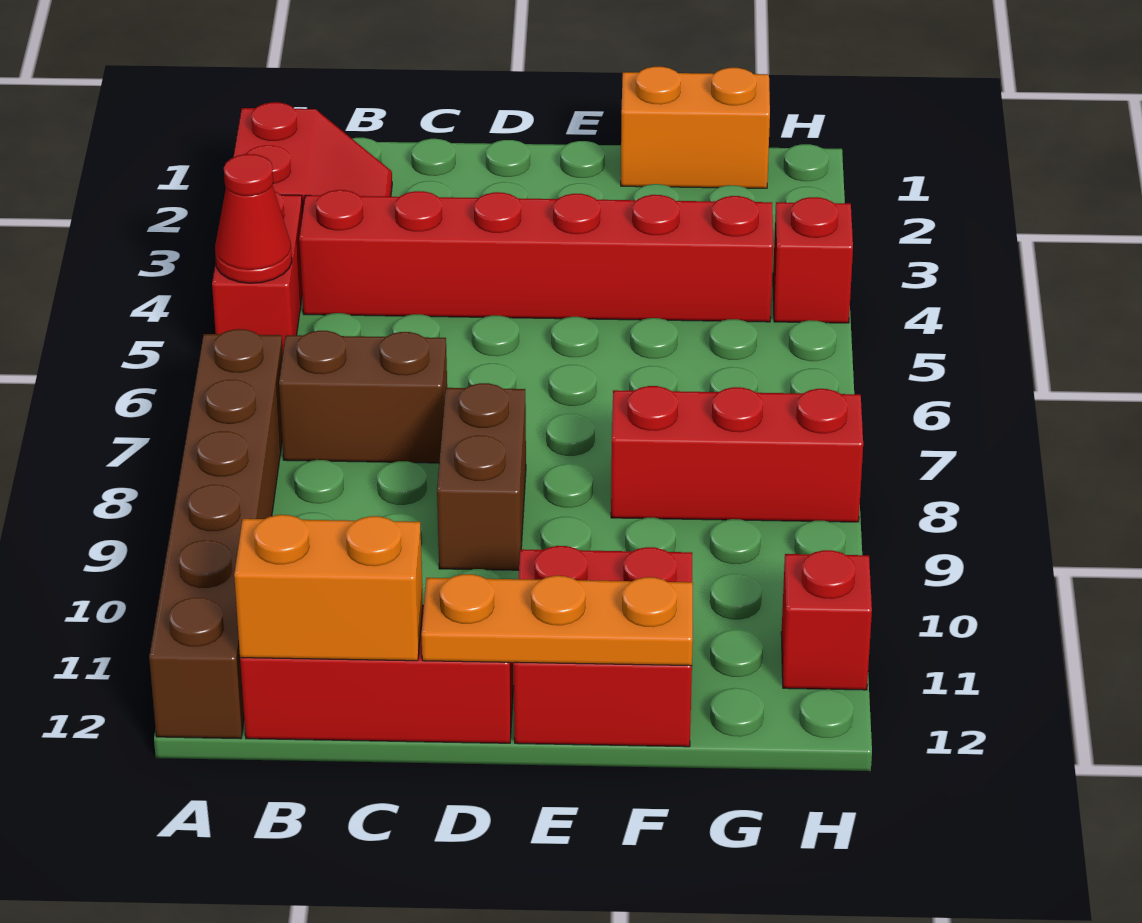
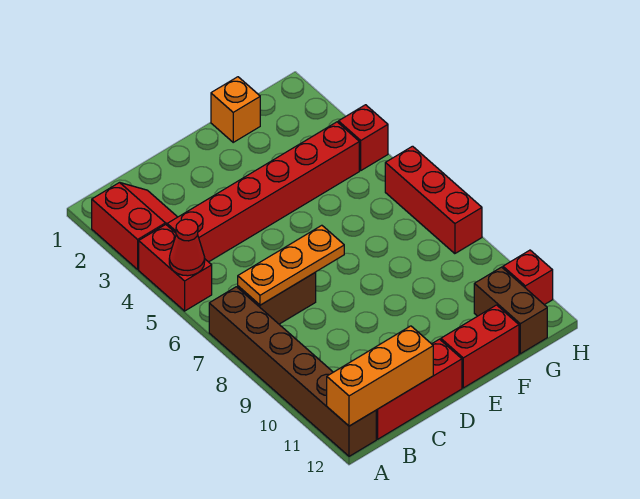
orange brick B12:C12 level 2 -> orange brick A12:C12 level 2
brown brick D8:D9 level 1 -> brown brick G11:G12 level 1
orange plate D12:F12 level 2 -> orange plate B7:D7 level 2
red brick E11:F12 level 1 -> red brick E12:F12 level 1
orange brick F1:G1 level 1 -> orange brick F1 level 1
red brick F8:H8 level 1 -> red brick H6:H8 level 1

